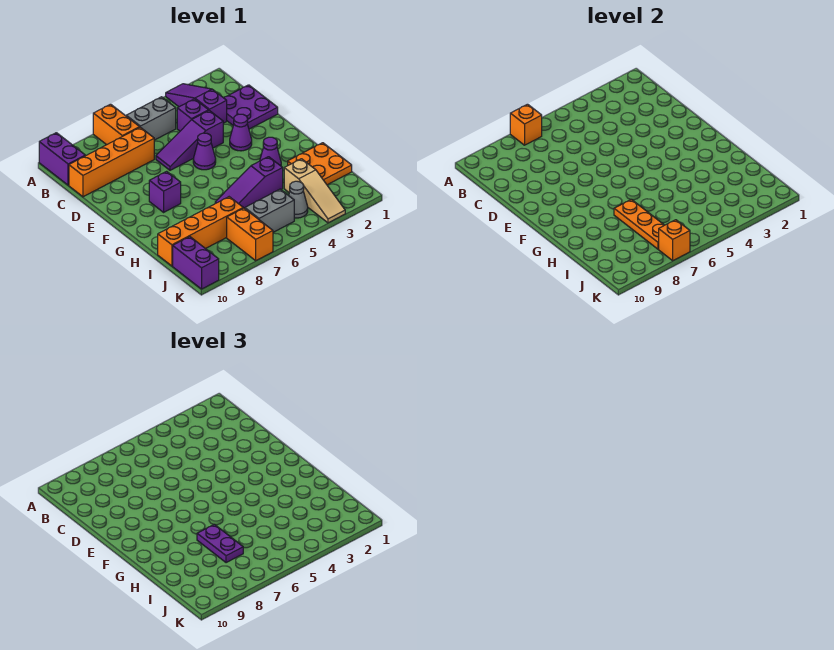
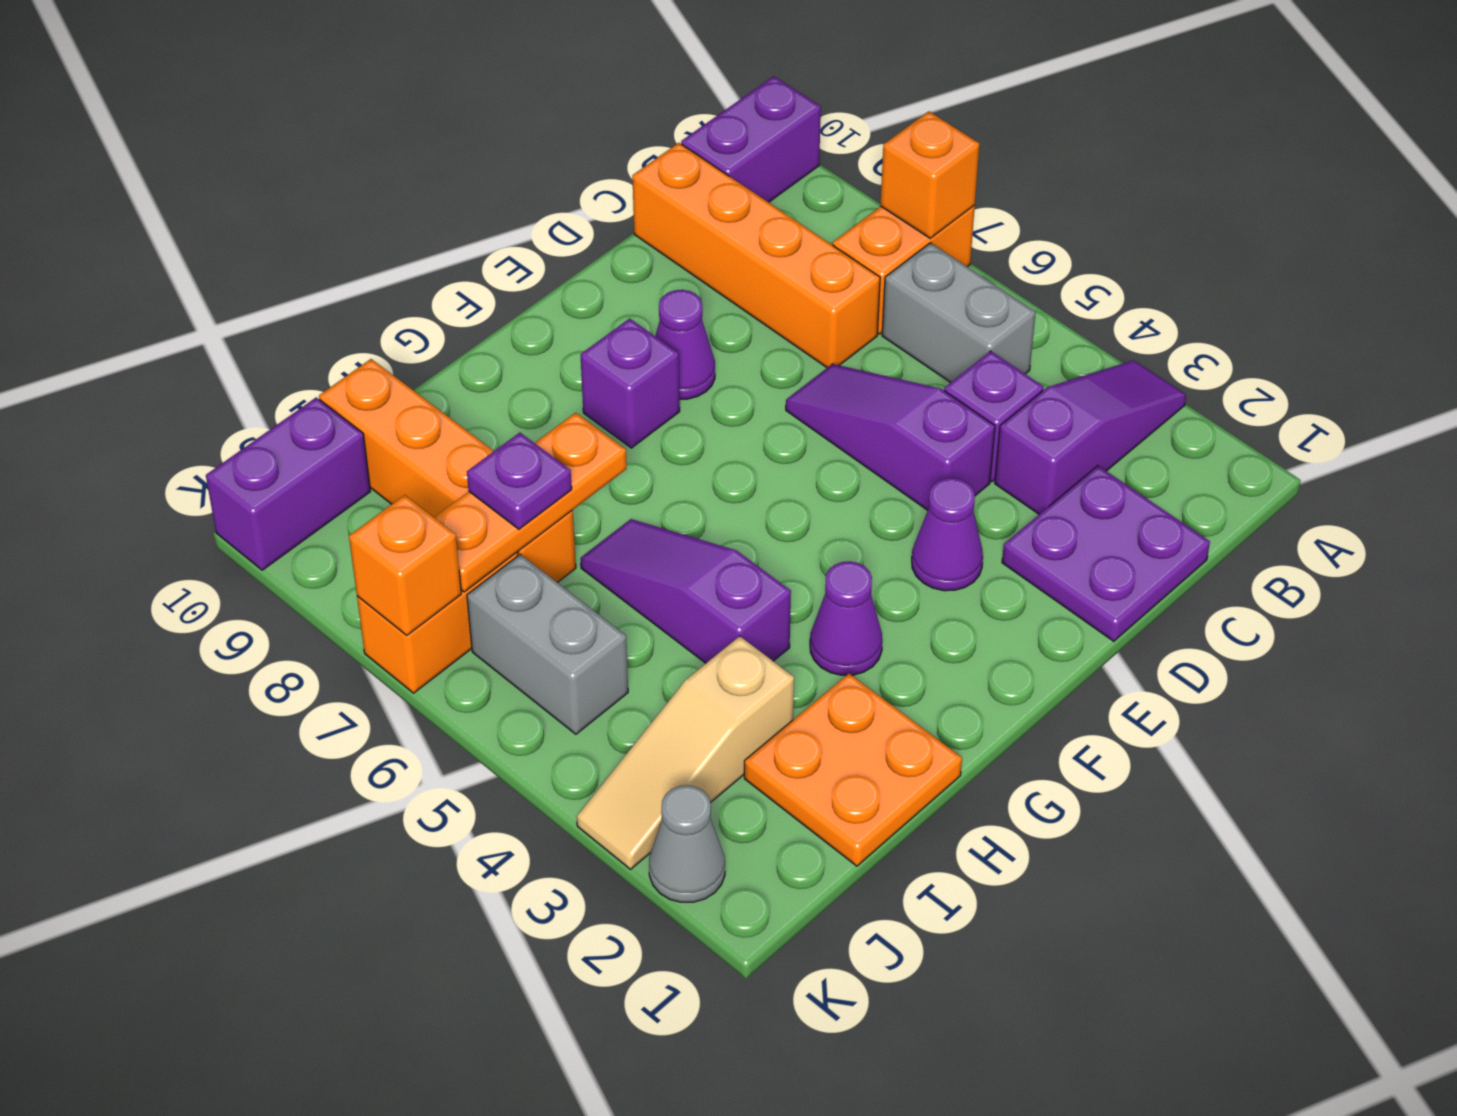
purple cone E5 level 1 -> purple cone E8 level 1
purple plate H7:I7 level 3 -> purple plate I7 level 3
grey cone J4 level 1 -> grey cone K2 level 1

